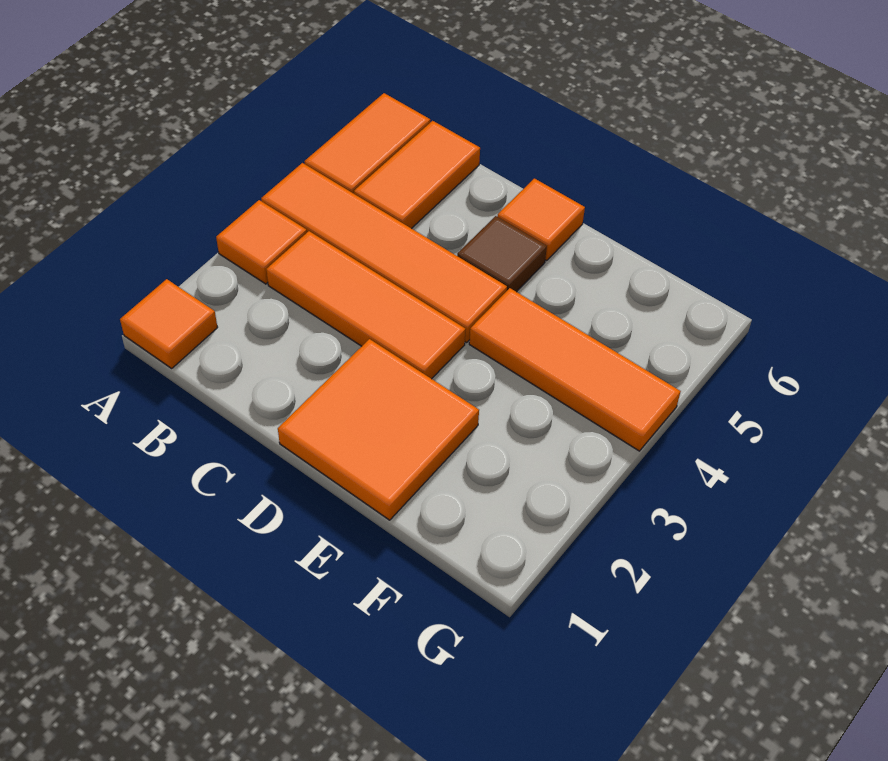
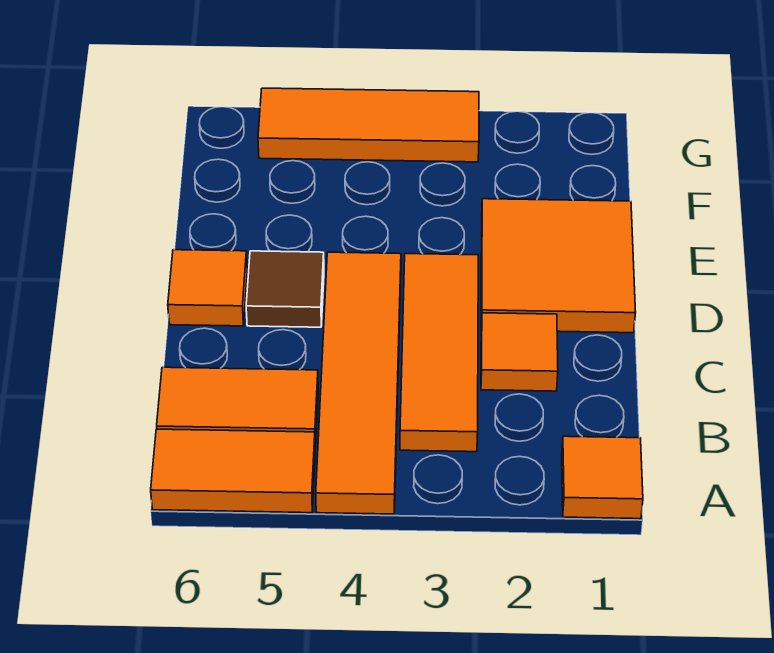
orange tile A3 level 1 -> orange tile C2 level 1
orange tile E4:G4 level 1 -> orange tile G3:G5 level 1

